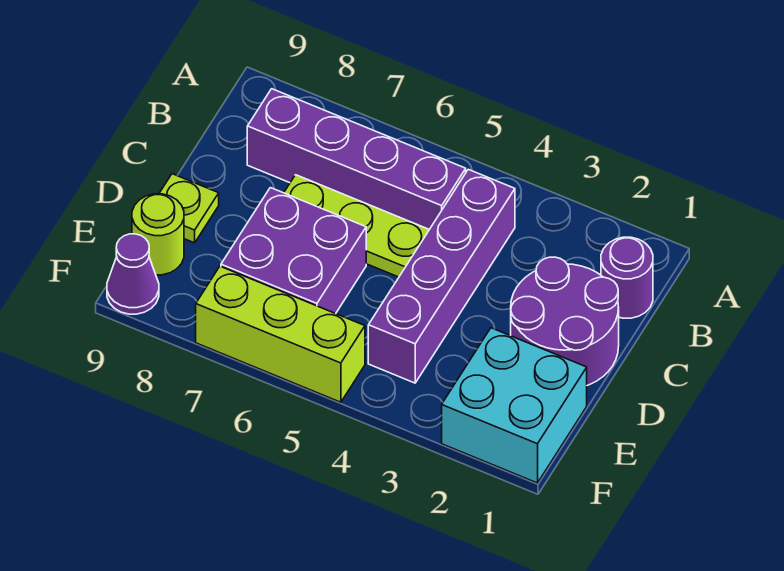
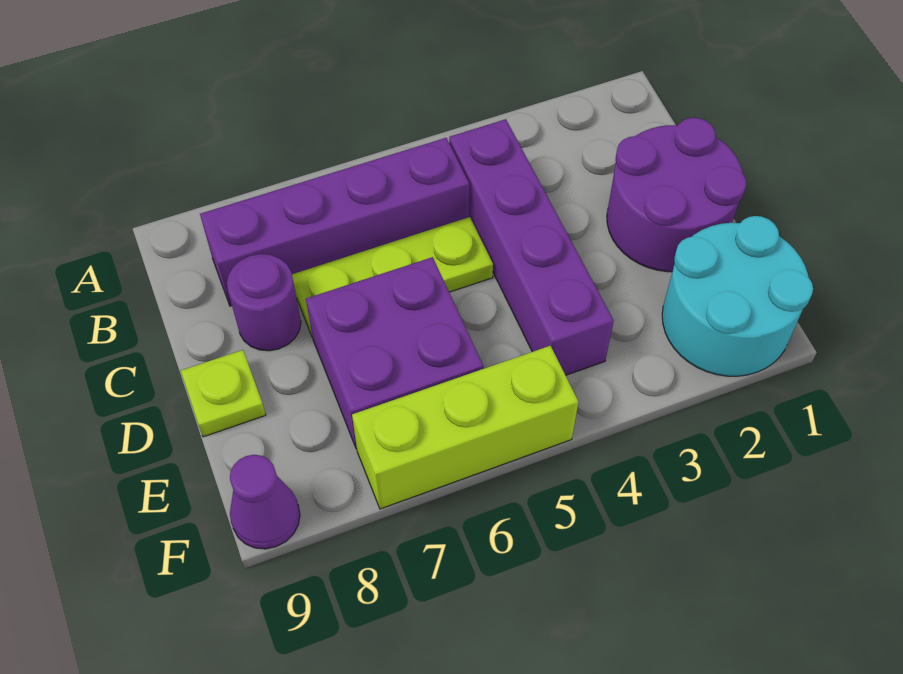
purple round brick B1 level 1 -> purple round brick C8 level 1
cyan brick E1:F2 level 1 -> cyan round brick E1:F2 level 1
lime round brick E9 level 1 -> none

